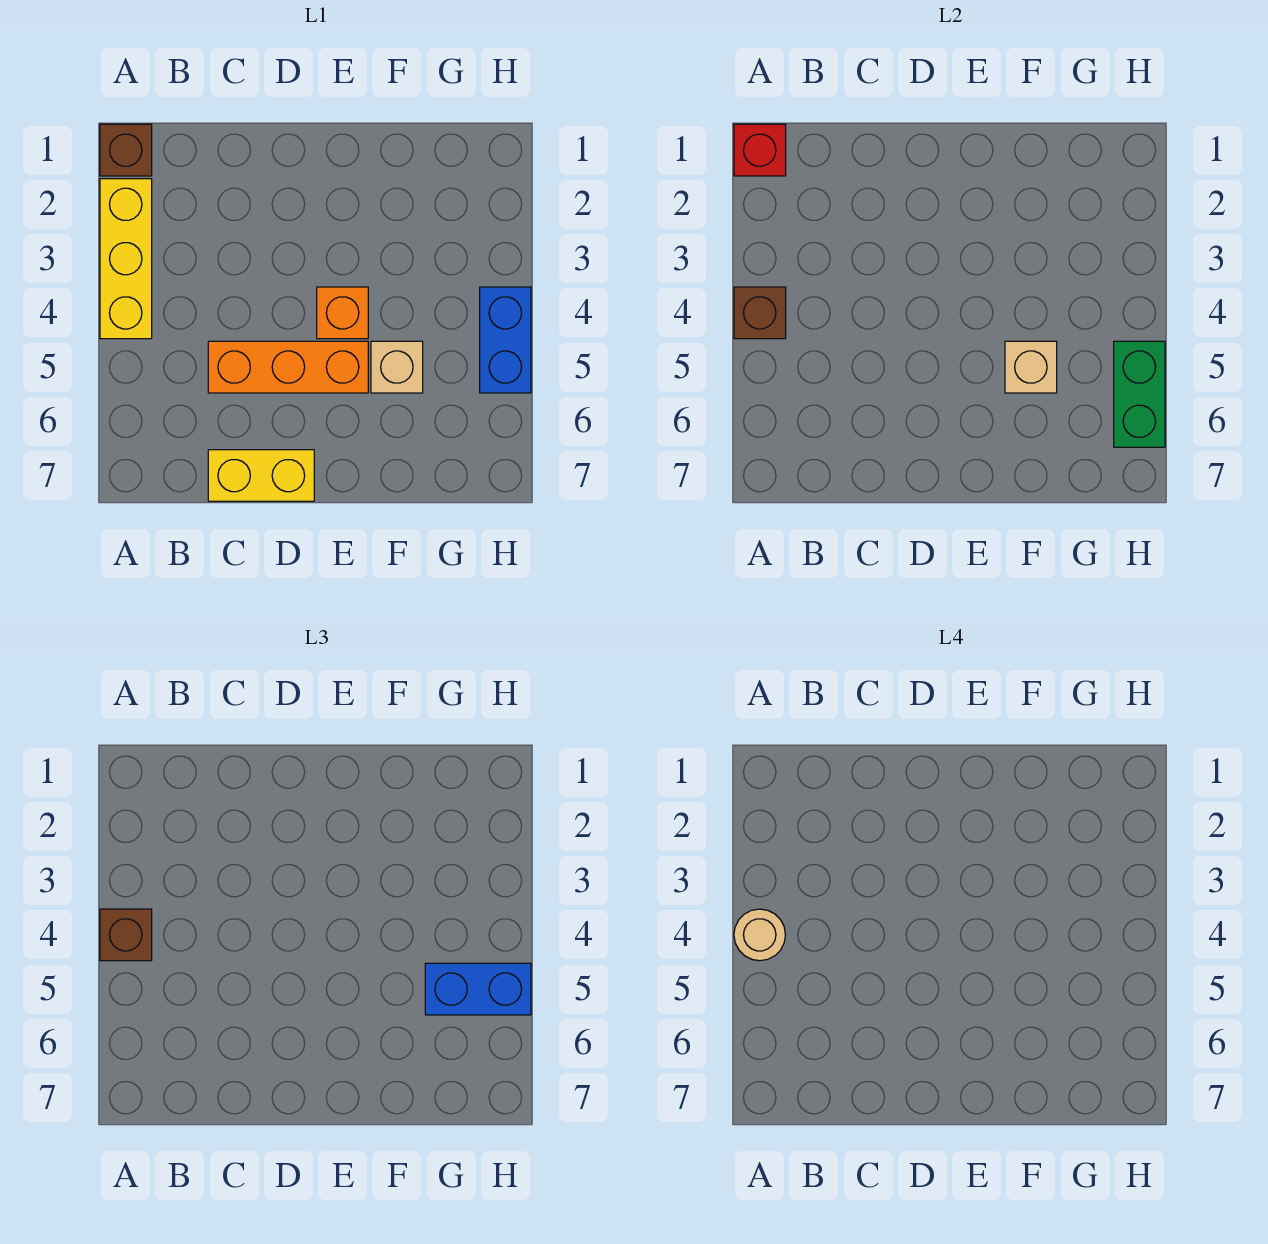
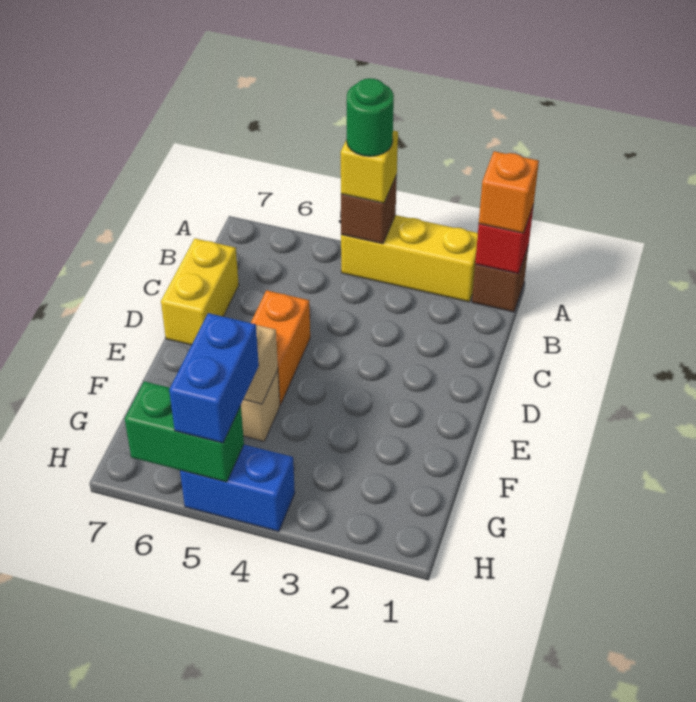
brown brick A4 level 3 -> yellow brick A4 level 3
tan round brick A4 level 4 -> green round brick A4 level 4
orange brick C5:E5 level 1 -> orange brick D5:E5 level 1
orange brick E4 level 1 -> orange brick A1 level 3

